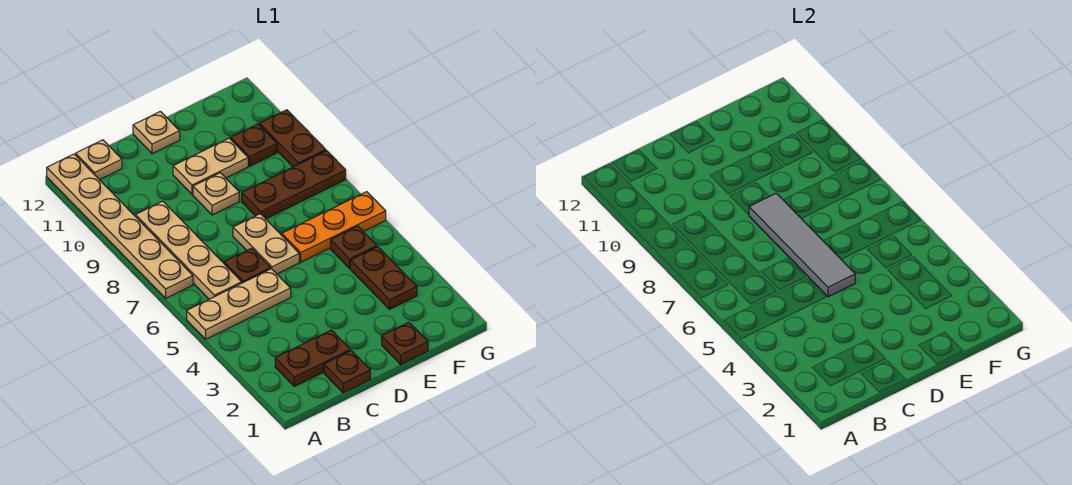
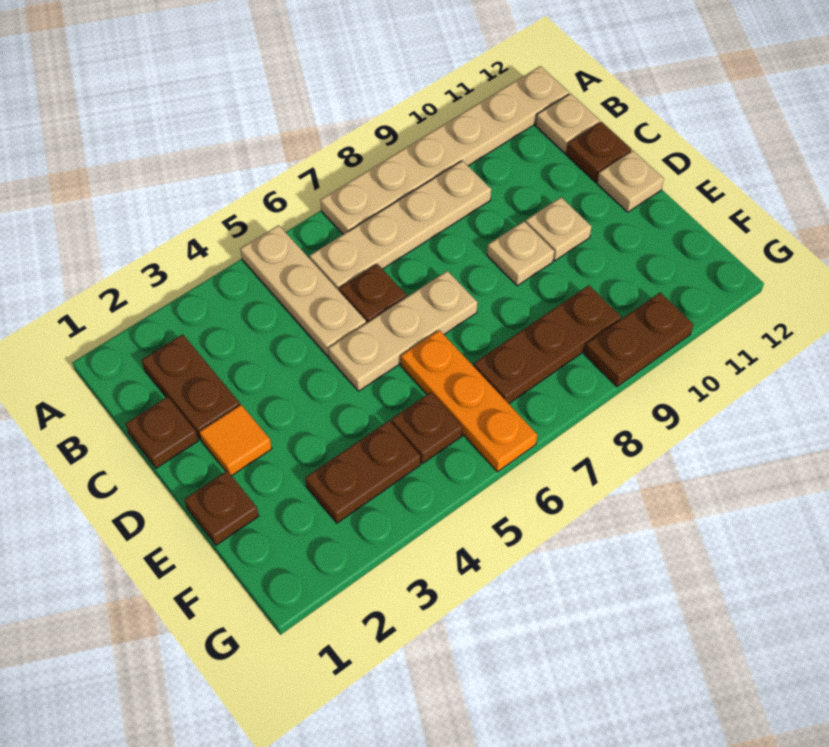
none -> orange tile D2 level 1
grey tile D5:D8 level 2 -> none
tan plate D6:D7 level 1 -> tan plate D5:D7 level 1
tan plate D10:E10 level 1 -> tan plate D10 level 1
brown plate E8:G8 level 1 -> brown plate F7:F9 level 1
brown plate F10 level 1 -> brown plate C12 level 1

